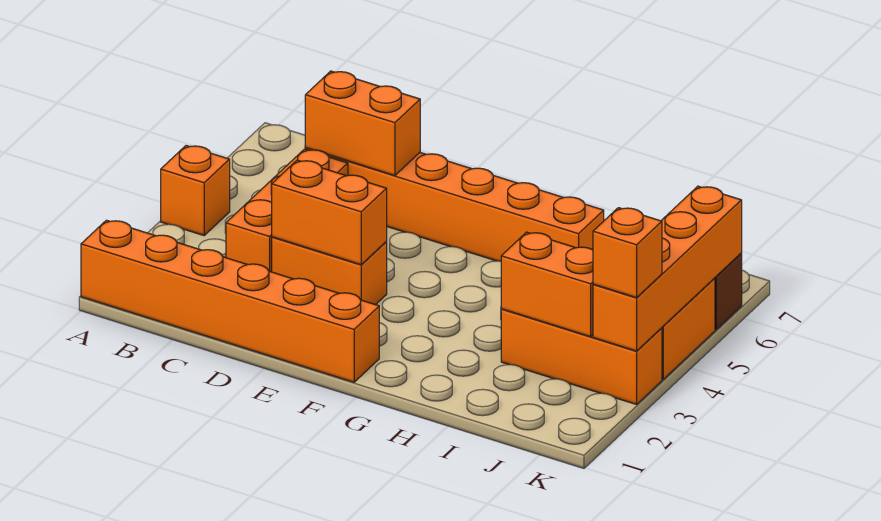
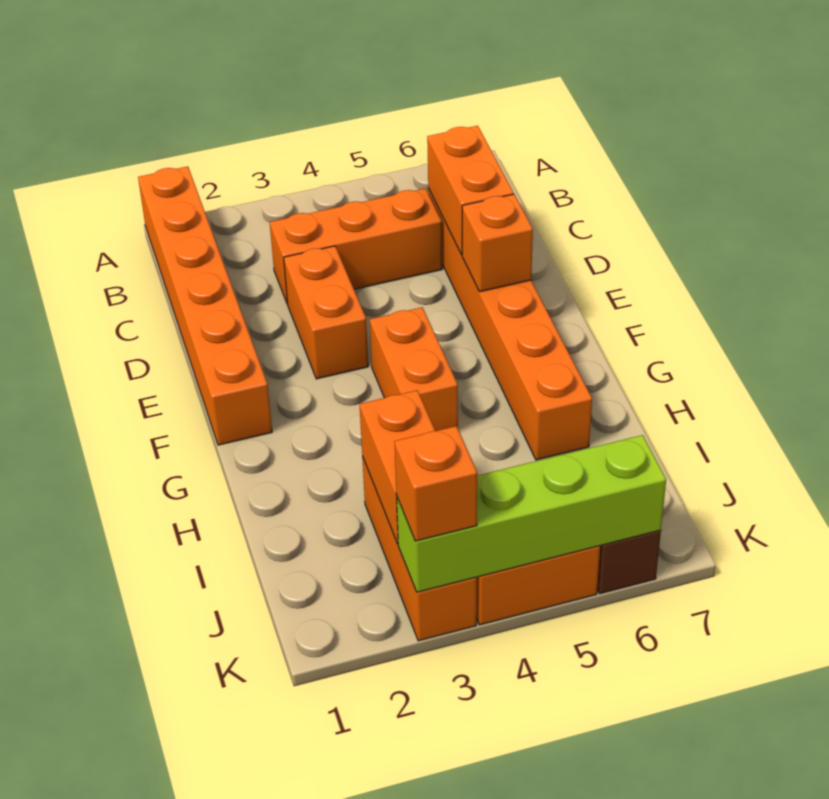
orange brick A4 level 1 -> orange brick E6 level 2
orange brick D3:E3 level 2 -> orange brick F4:G4 level 1
orange brick K3:K6 level 2 -> lime brick K3:K6 level 2

